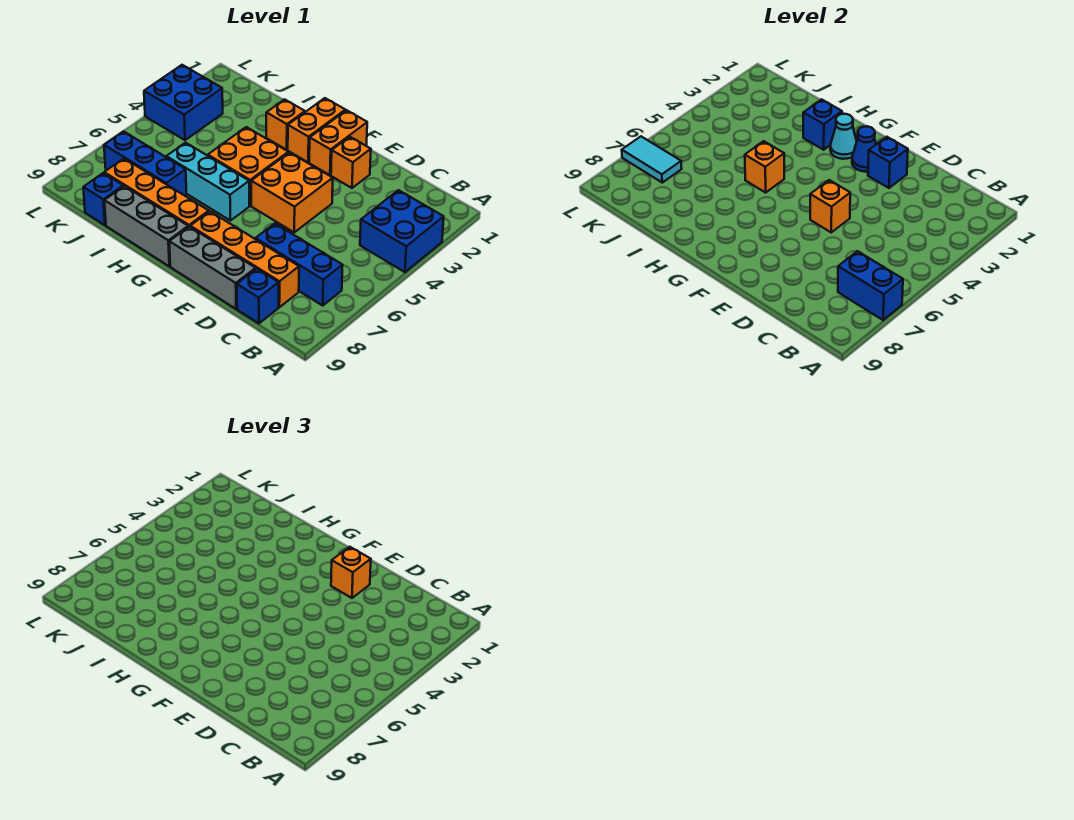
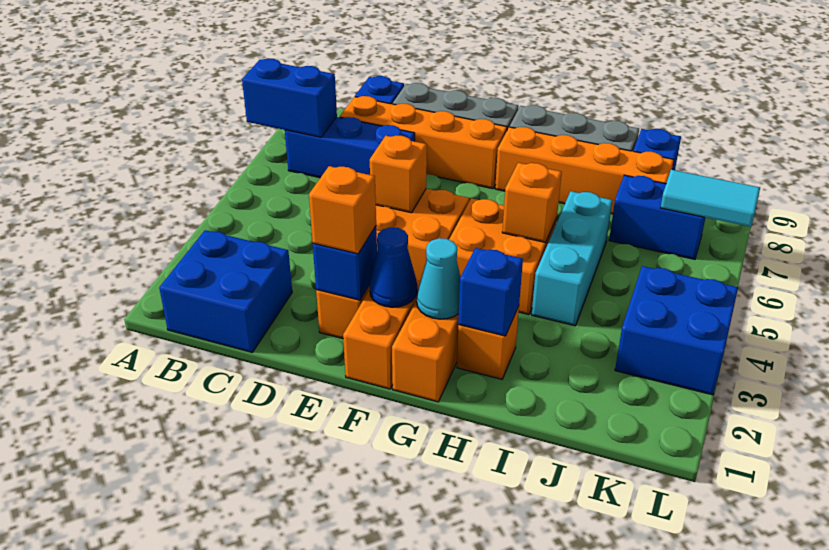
blue brick A3:B4 level 1 -> blue brick B1:C2 level 1
cyan brick G6:I6 level 1 -> cyan brick I4:I6 level 1
blue brick I7:K7 level 1 -> blue brick J7:K7 level 1

